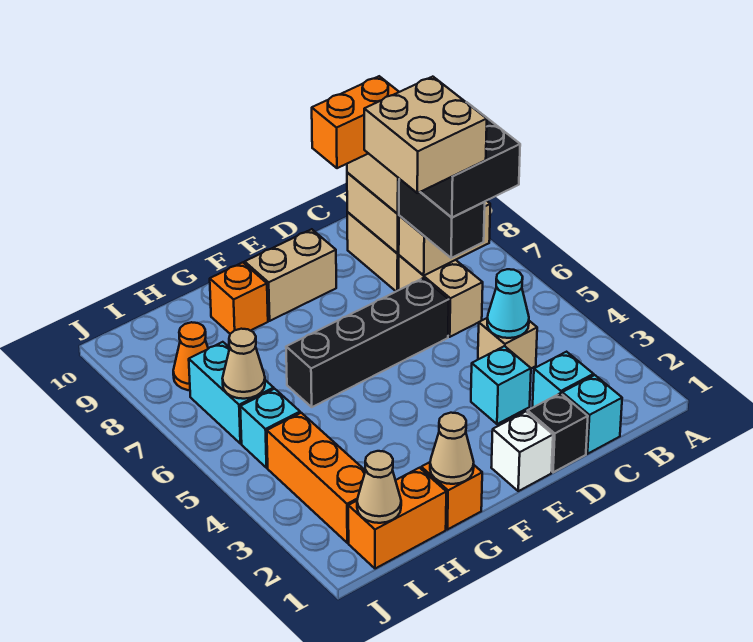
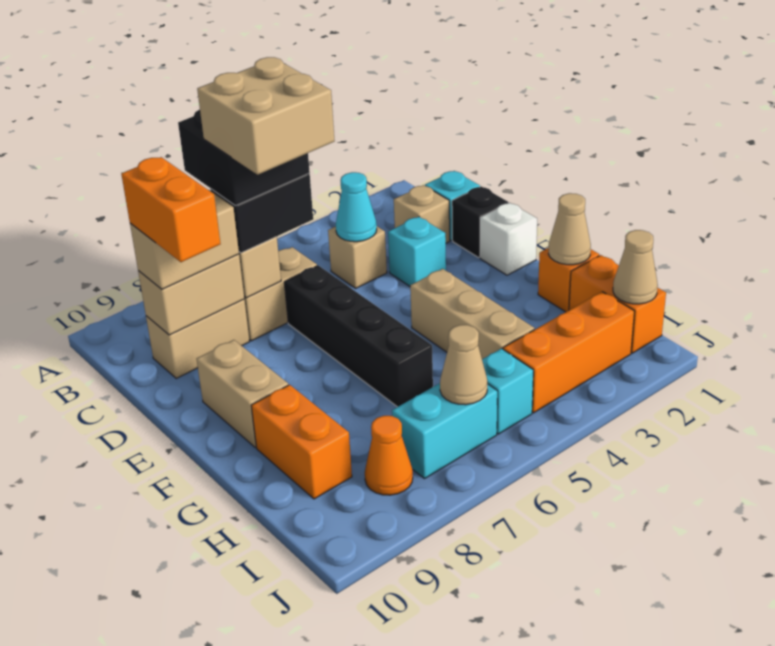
cyan brick C2 level 1 -> tan brick C2 level 1
none -> tan brick F4:H4 level 1
orange brick G9 level 1 -> orange brick G9:H9 level 1

